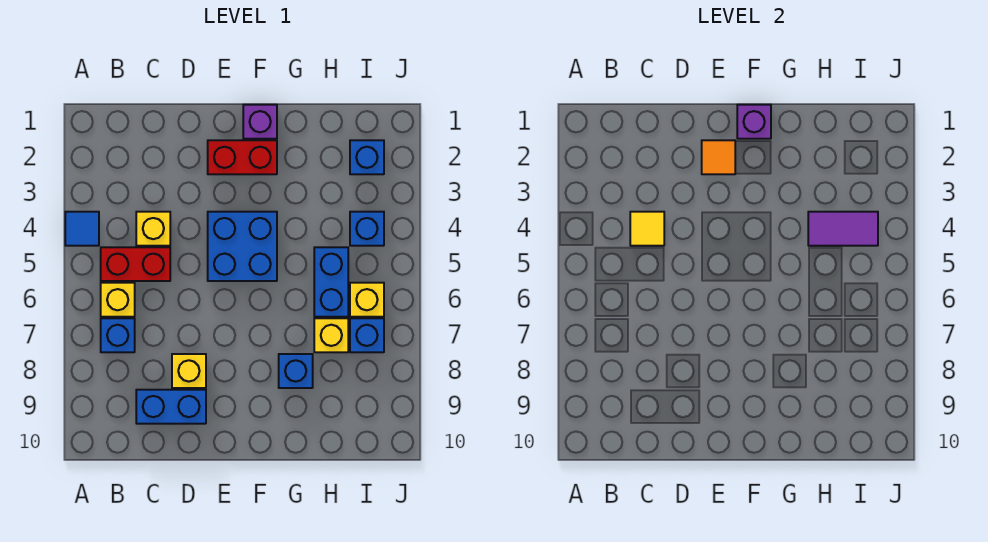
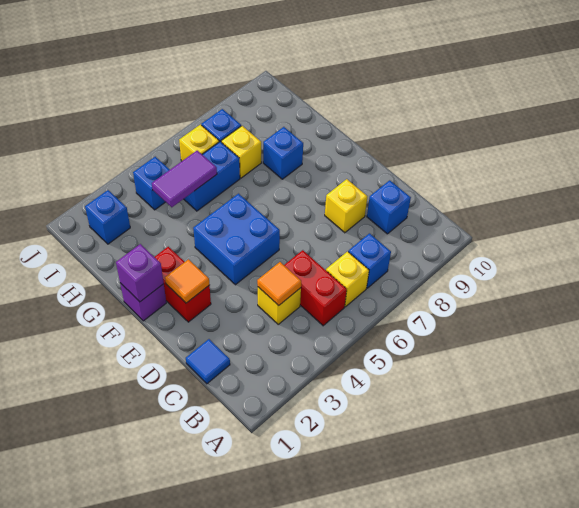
blue tile A4 level 1 -> blue tile C1 level 1
yellow tile C4 level 2 -> orange tile C4 level 2
blue brick C9:D9 level 1 -> blue brick C9 level 1
purple tile H4:I4 level 2 -> purple tile H4:H5 level 2

